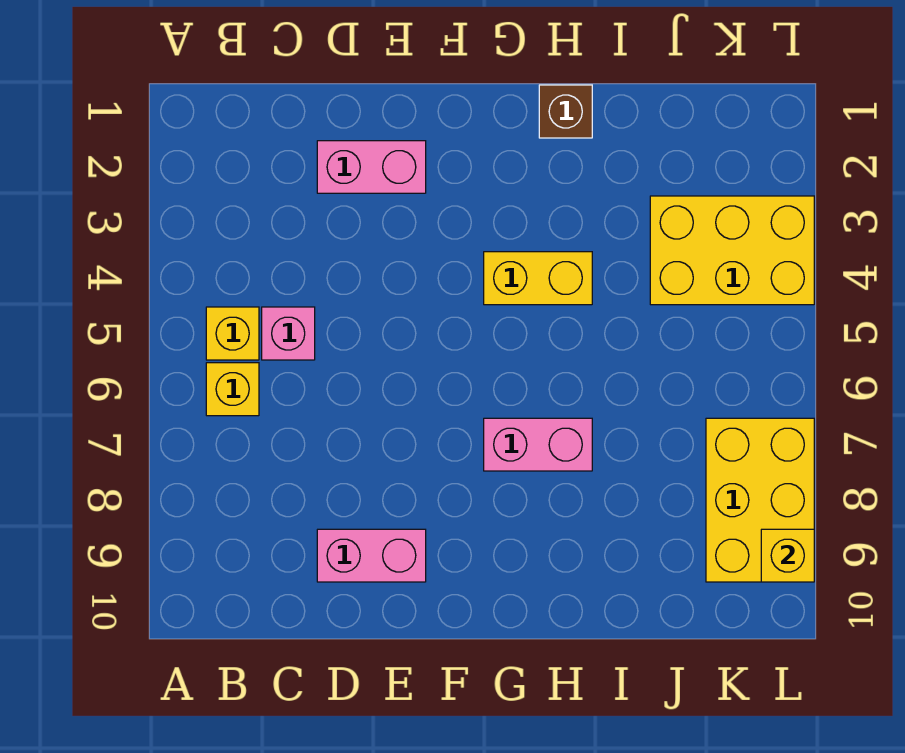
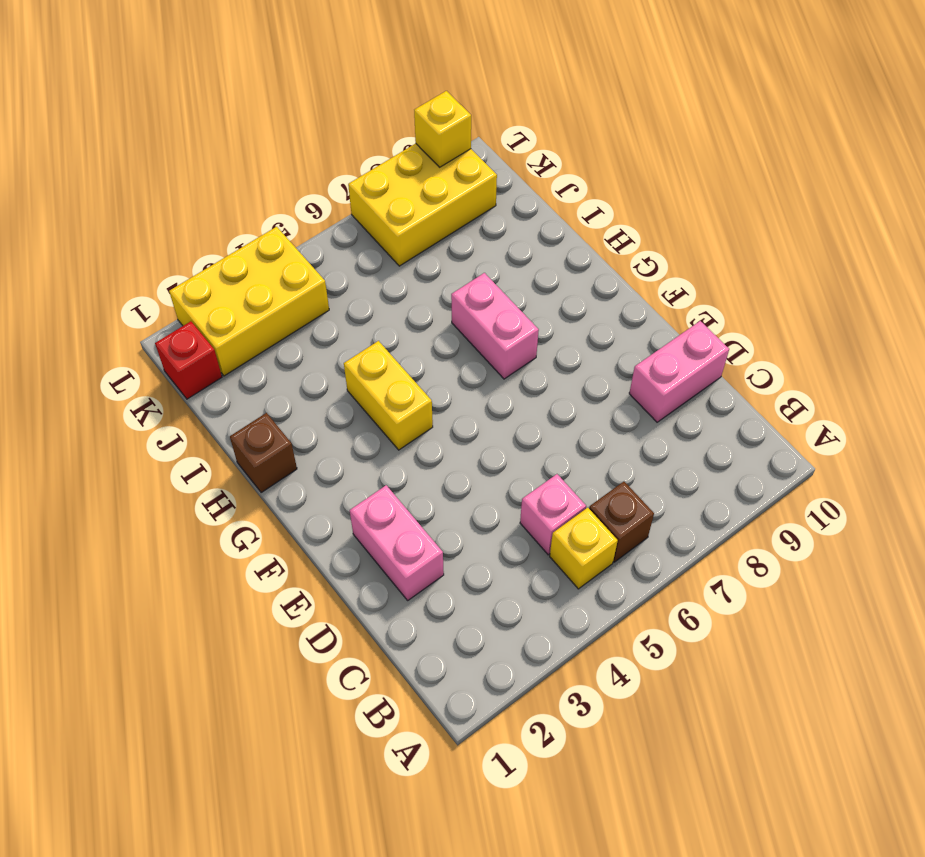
yellow brick B6 level 1 -> brown brick B6 level 1
pink brick D9:E9 level 1 -> pink brick D9:D10 level 1
yellow brick J3:L4 level 1 -> yellow brick K2:L4 level 1
none -> red brick K1 level 1

